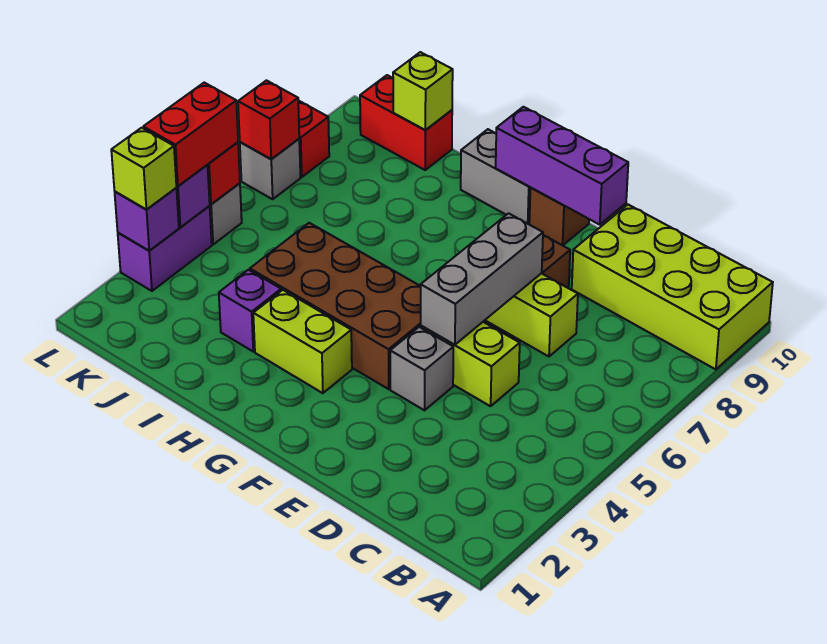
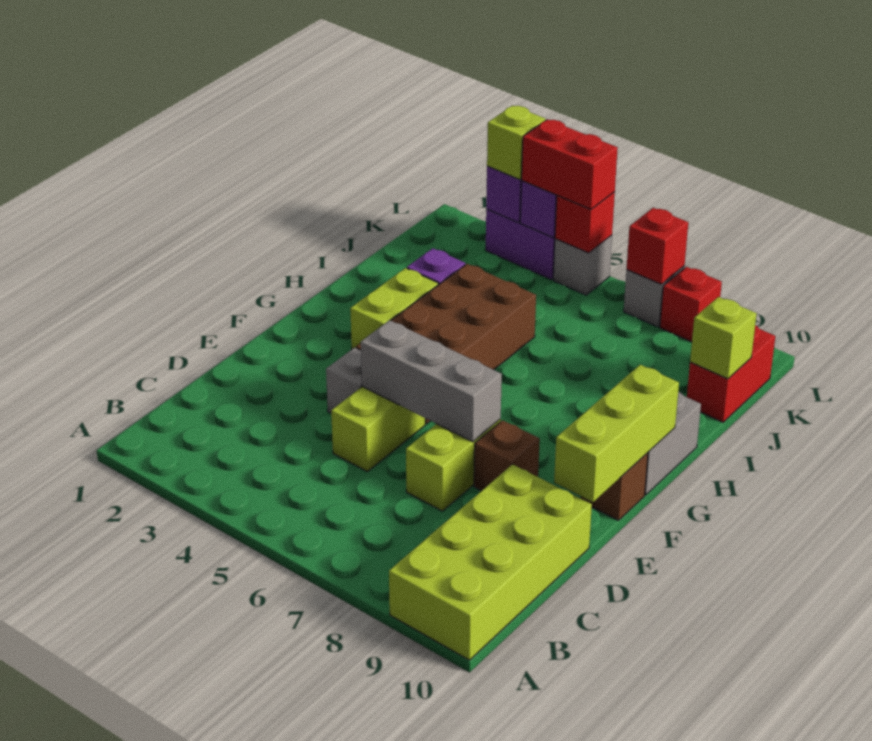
purple brick E10:G10 level 2 -> lime brick E10:G10 level 2

